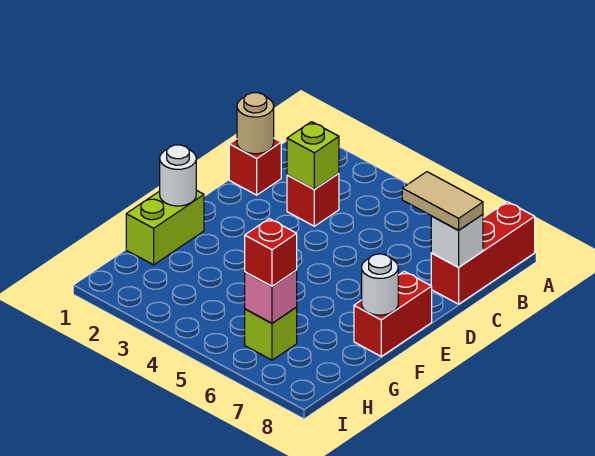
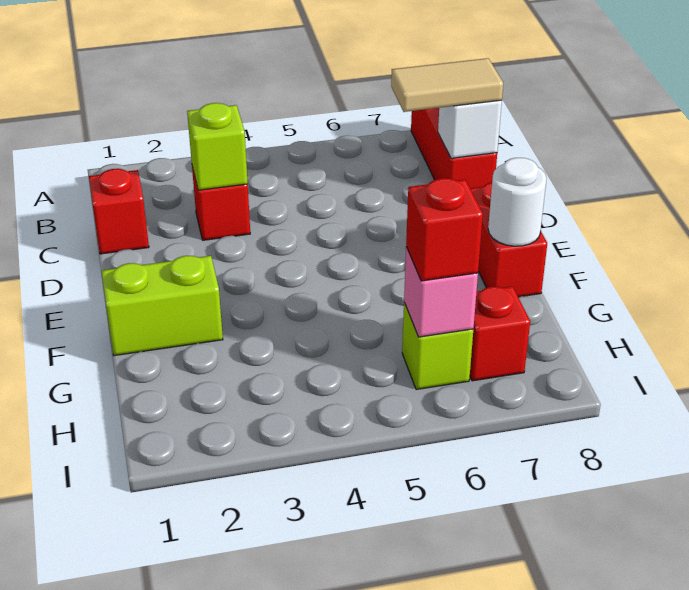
tan round brick C1 level 2 -> none
lime brick F1:G1 level 1 -> lime brick F1:F2 level 1
white round brick F1 level 2 -> none
none -> red brick H7 level 1

